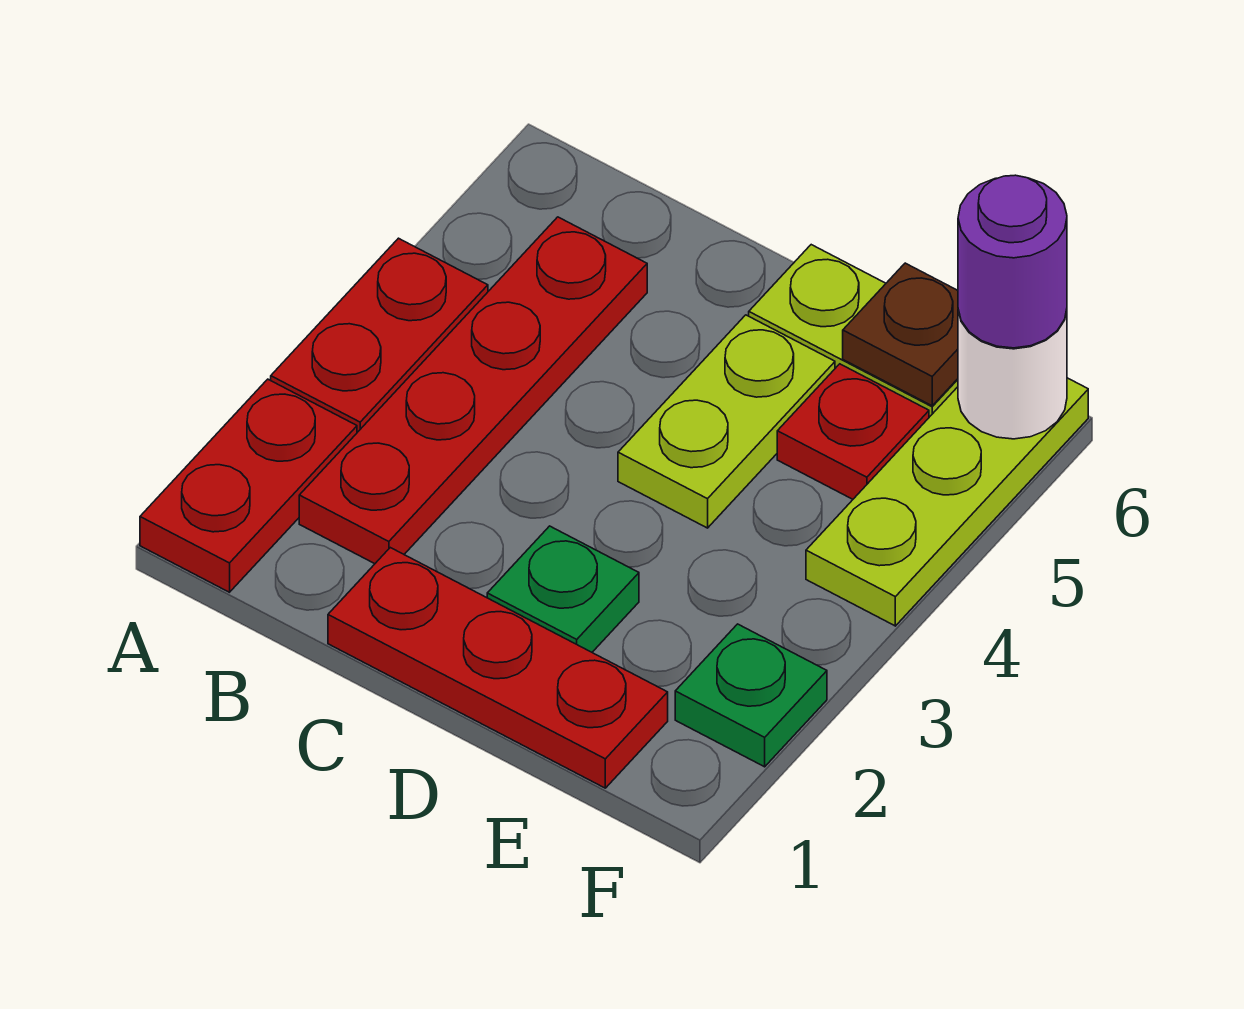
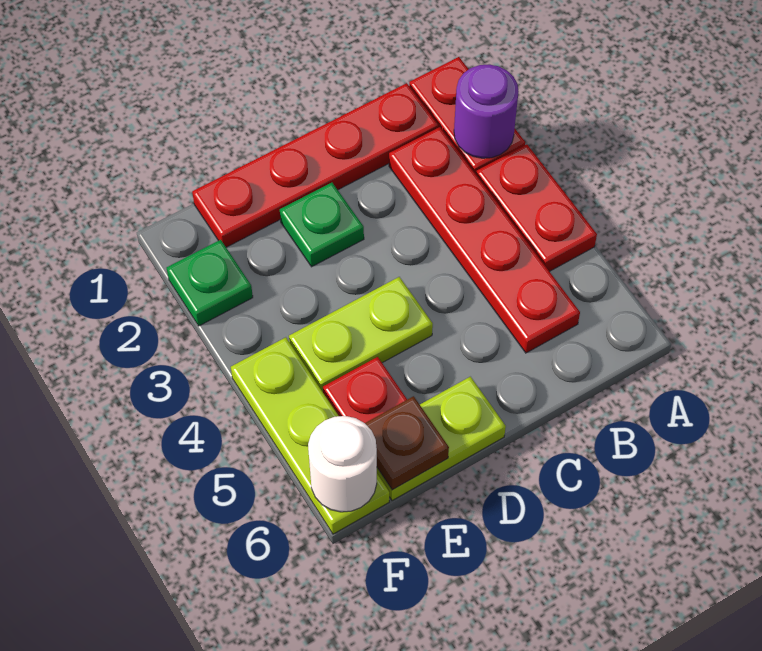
red plate C1:E1 level 1 -> red plate B1:E1 level 1
lime plate D4:D5 level 1 -> lime plate D4:E4 level 1
purple round brick F6 level 3 -> purple round brick A2 level 2

